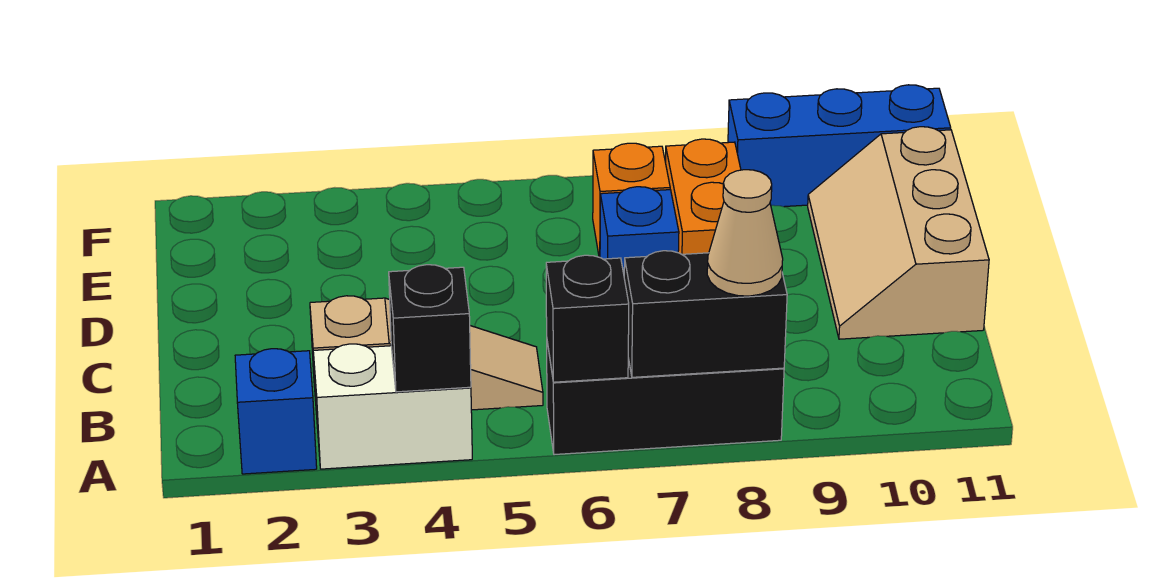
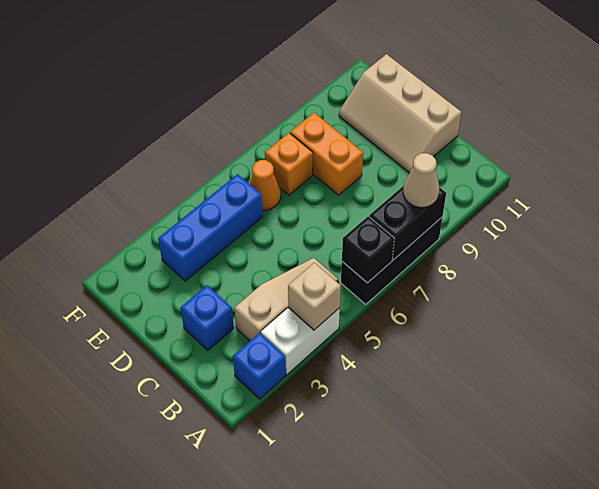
black brick A4 level 2 -> tan brick A4 level 2
blue brick D7 level 1 -> blue brick C2 level 1
none -> orange cone E6 level 1
blue brick F9:F11 level 1 -> blue brick E3:E5 level 1

